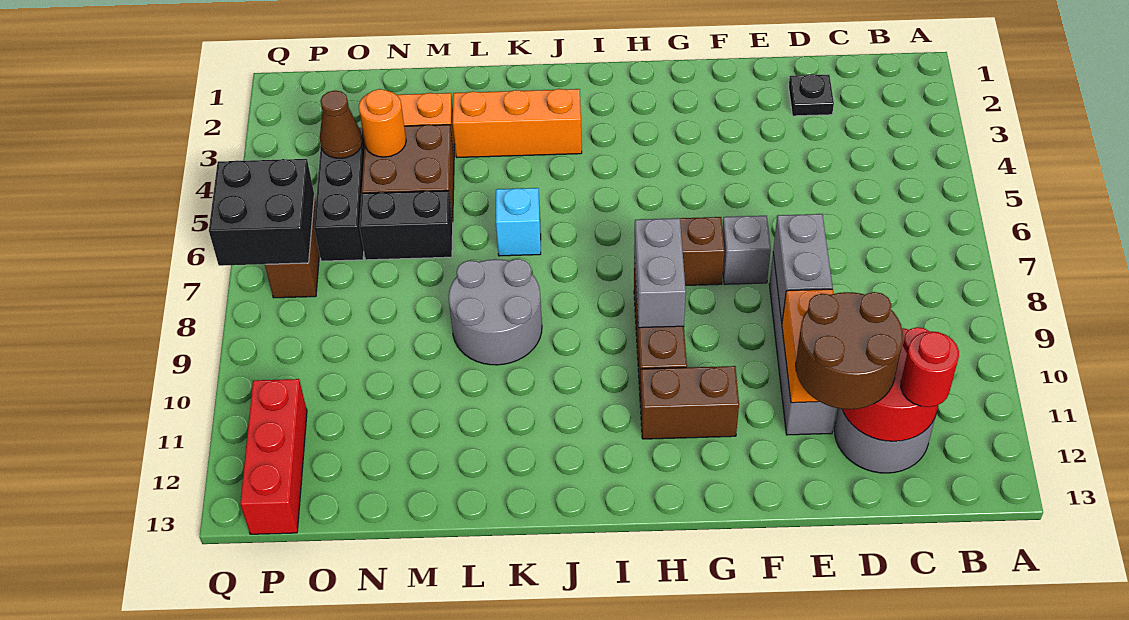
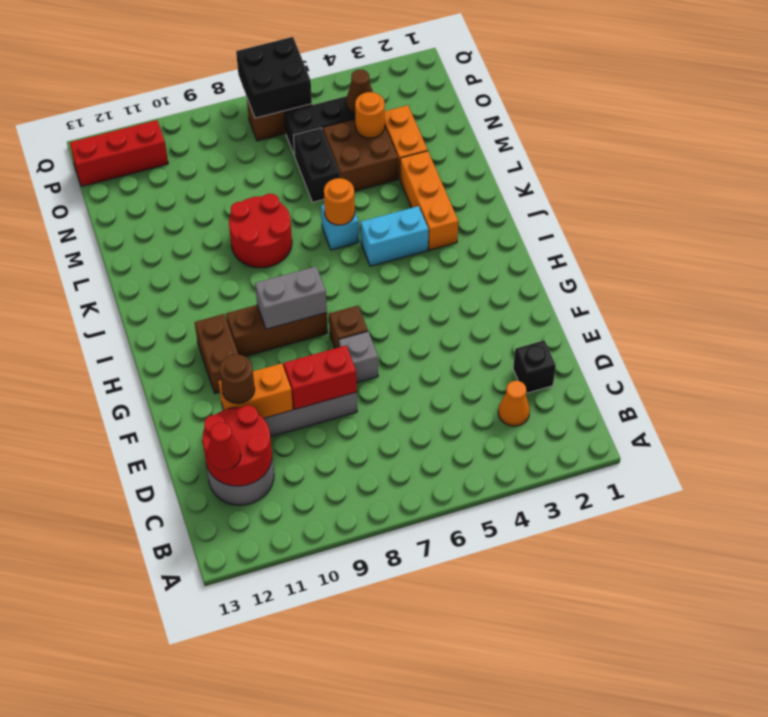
none -> orange cone C3 level 1
red round brick C12 level 3 -> red cone C12 level 3
black plate D2 level 1 -> black brick D2 level 1
brown round brick D11:E12 level 3 -> brown round brick E11 level 3
grey brick E8:E9 level 2 -> red brick E8:E9 level 2
none -> cyan brick J4:J5 level 1
none -> orange round brick K6 level 2
grey round brick K8:L9 level 1 -> red round brick K8:L9 level 1

